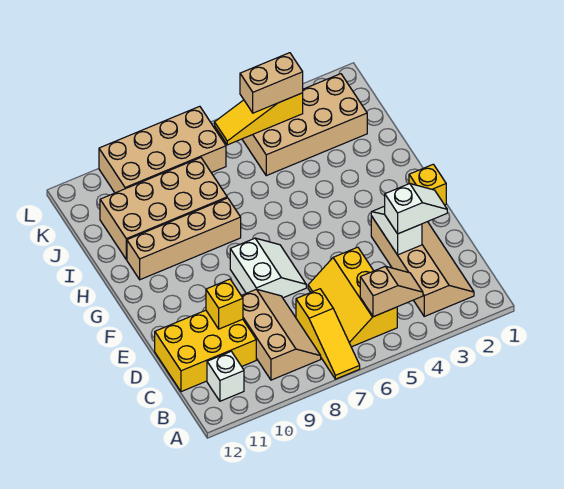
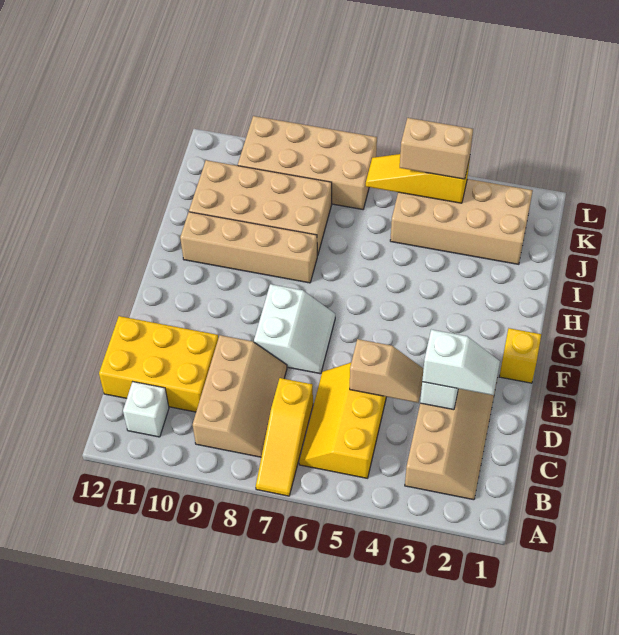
tan slope B4:B5 level 2 top 5 -> tan slope D4:D5 level 2 top 5
yellow brick D10 level 2 -> none

